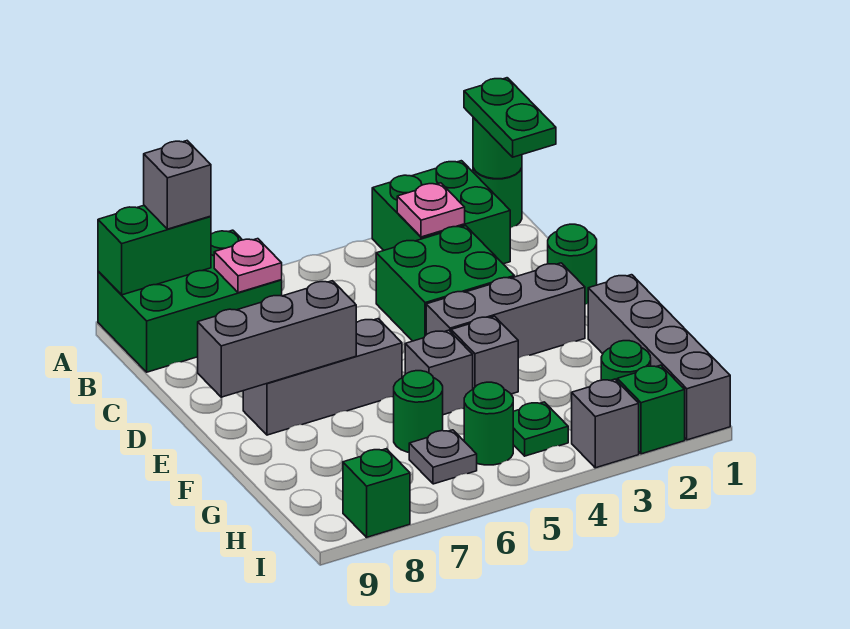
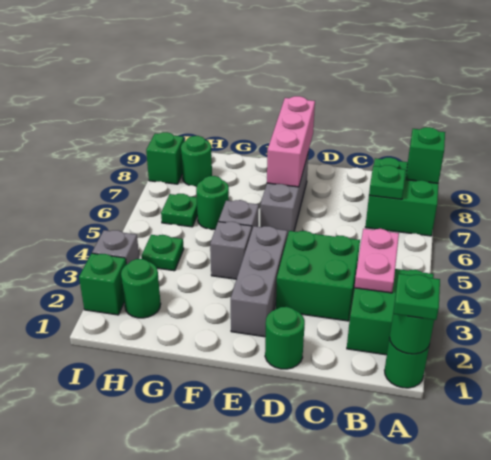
green plate A1:B1 level 3 -> green plate A1 level 3
green brick A7:B9 level 1 -> green brick A7:B8 level 1
green brick A8:A9 level 2 -> green brick A8 level 2
grey brick A8 level 3 -> none
pink plate B3 level 2 -> pink plate B3:B4 level 2
pink plate B7 level 2 -> green plate B7 level 2
grey brick E7:E9 level 2 -> pink brick E7:E9 level 2
grey brick F1:I1 level 1 -> none
green round brick H5 level 1 -> green round brick H8 level 1
grey plate H6 level 1 -> green plate H6 level 1

